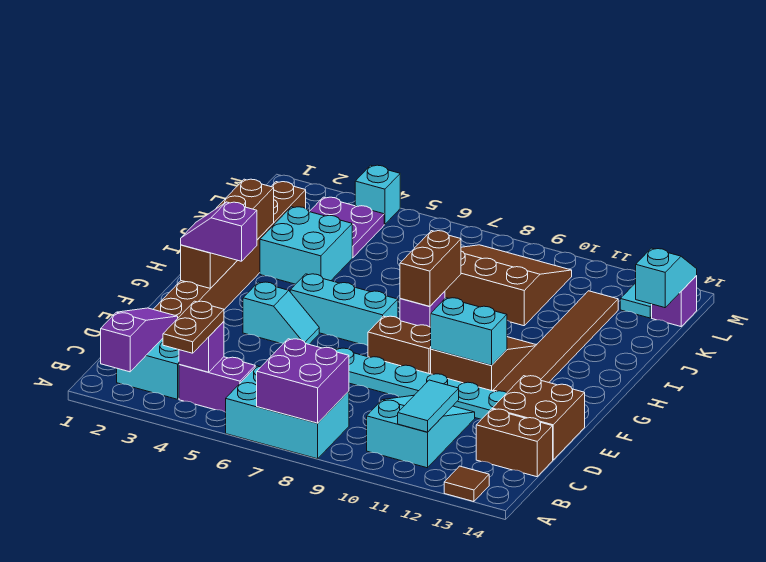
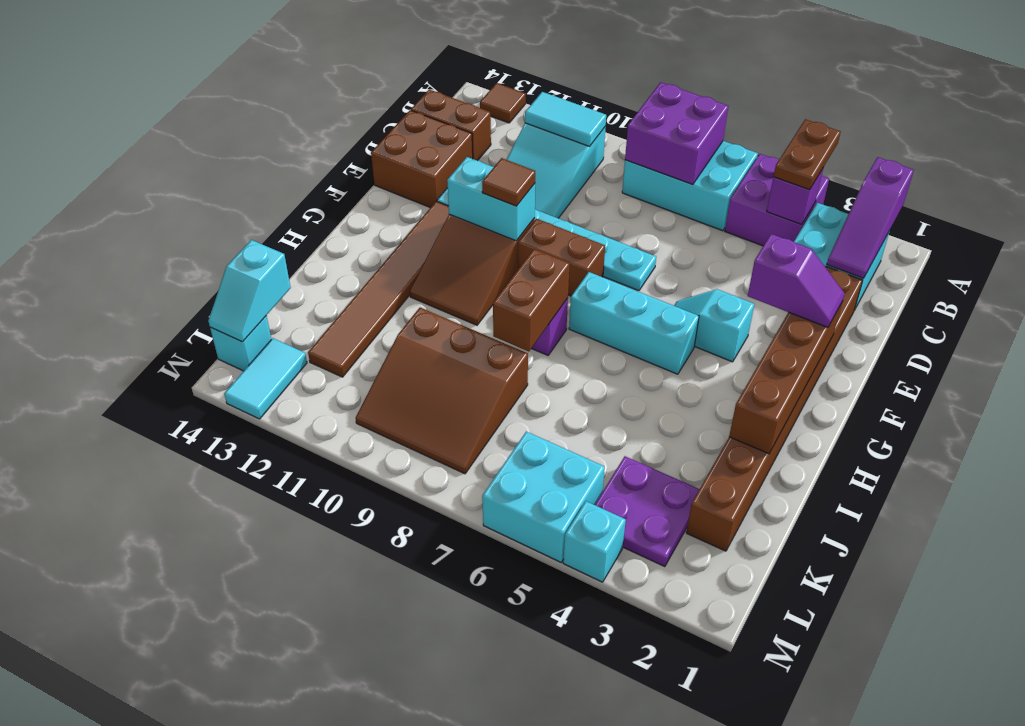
purple brick B4:B5 level 1 -> purple brick A4:B5 level 1
cyan tile B11:C11 level 2 -> cyan tile B10:B11 level 2
none -> brown tile F10 level 3
cyan brick I3:J4 level 1 -> cyan brick L5:M6 level 1
purple brick L14 level 1 -> cyan brick L14 level 1

